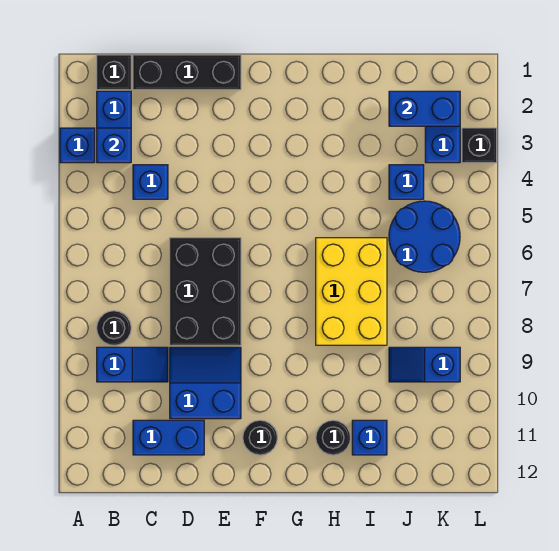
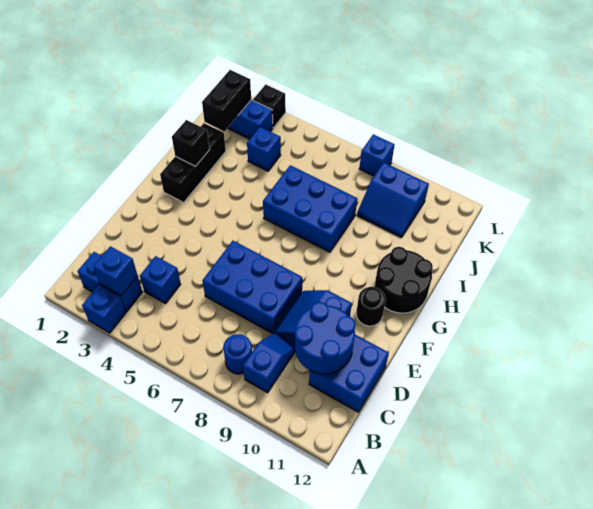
black brick B1 level 1 -> black brick H2 level 2
black round brick B8 level 1 -> blue round brick B8 level 1
black brick C1:E1 level 1 -> black brick G2:I2 level 1
blue brick C11:D11 level 1 -> blue brick C11:D12 level 1
black brick D6:E8 level 1 -> blue brick D6:E8 level 1
yellow brick H6:I8 level 1 -> blue brick H6:I8 level 1
black round brick H11 level 1 -> black round brick G11:H12 level 1
blue brick I11 level 1 -> blue brick L8 level 1
blue brick J2:K2 level 2 -> black brick J2:K2 level 2
blue round brick J5:K6 level 1 -> blue round brick C10:D11 level 2
blue slope J9:K9 level 1 top K -> blue slope J9:K10 level 1 top K

